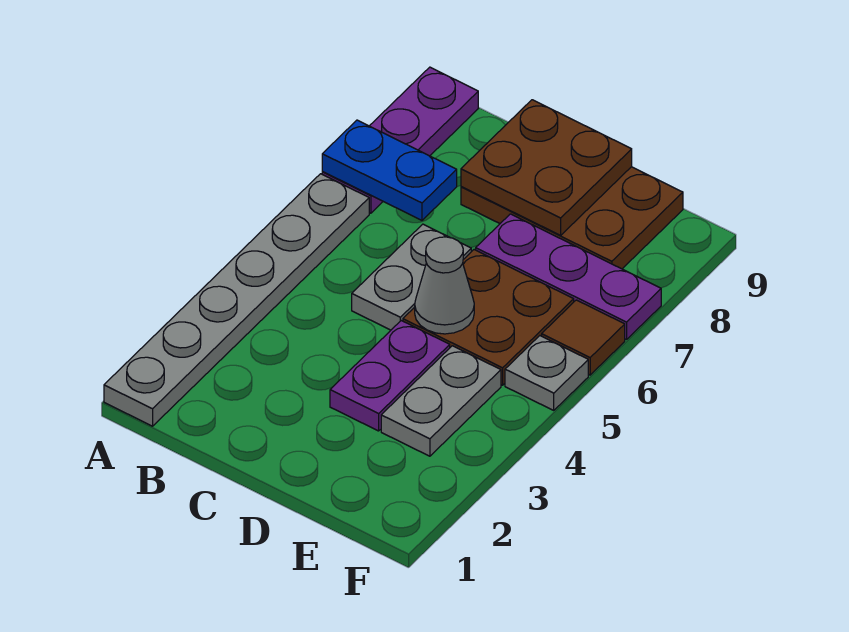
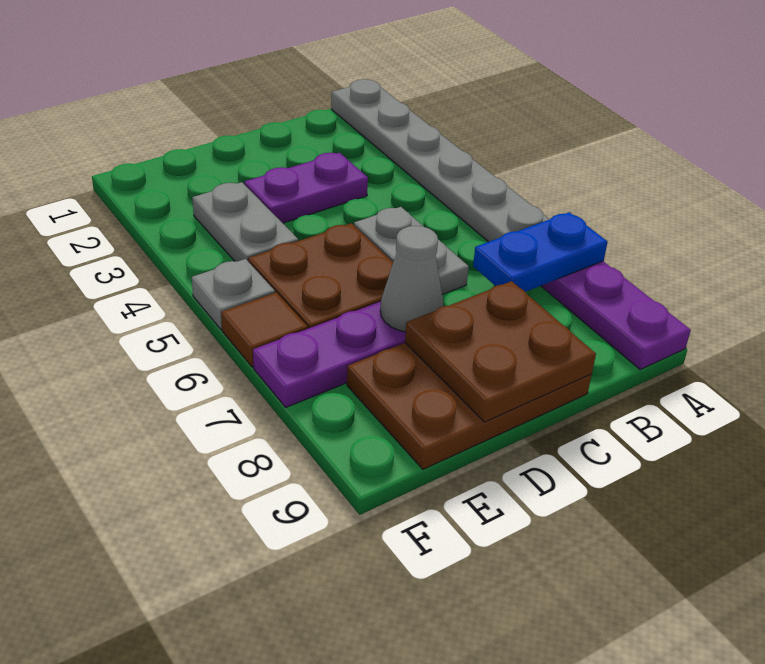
purple plate D3:D4 level 1 -> purple plate C3:D3 level 1
grey cone D5 level 2 -> grey cone D7 level 2

